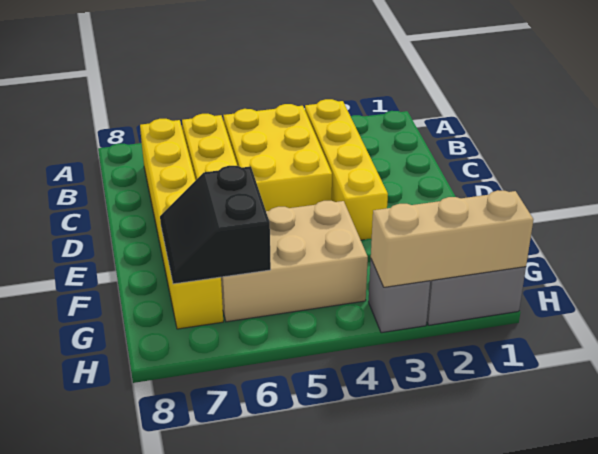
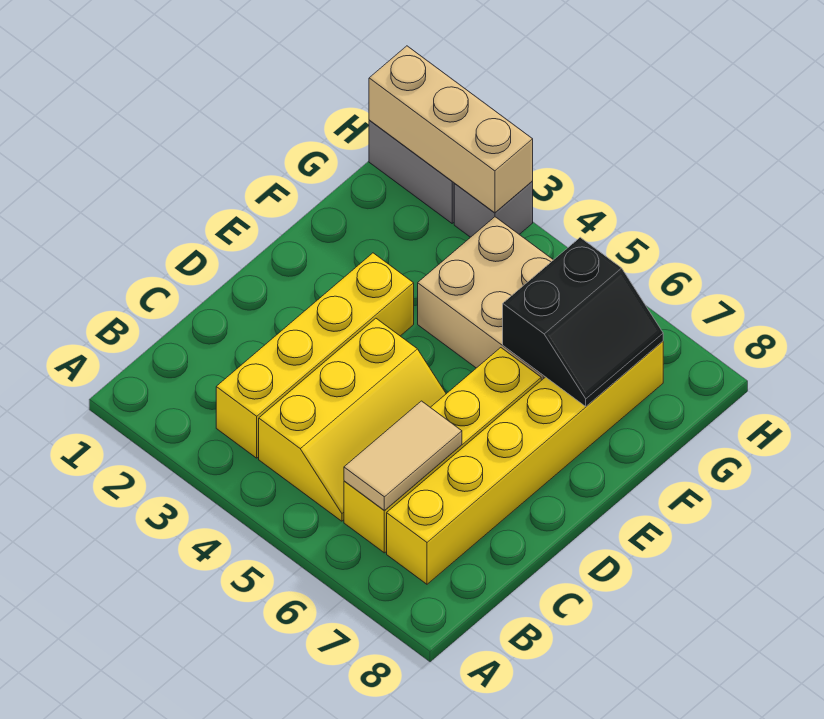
yellow brick B4:D5 level 1 -> yellow slope B4:D5 level 1 top 4
none -> tan tile B6:C6 level 2

